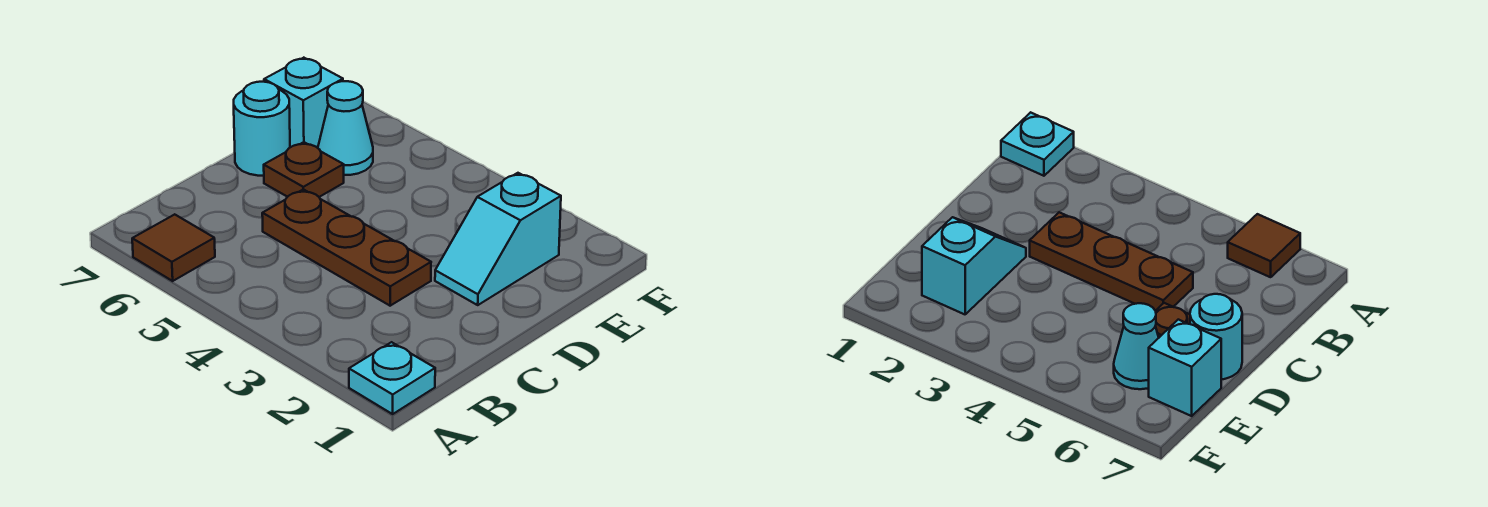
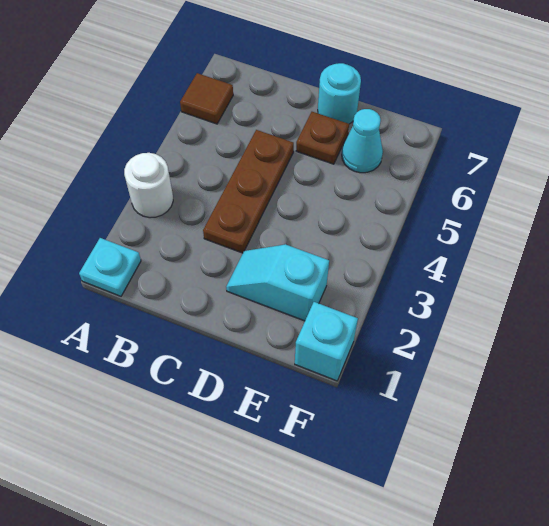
none -> white round brick A3 level 1
cyan brick E7 level 1 -> cyan brick F1 level 1

